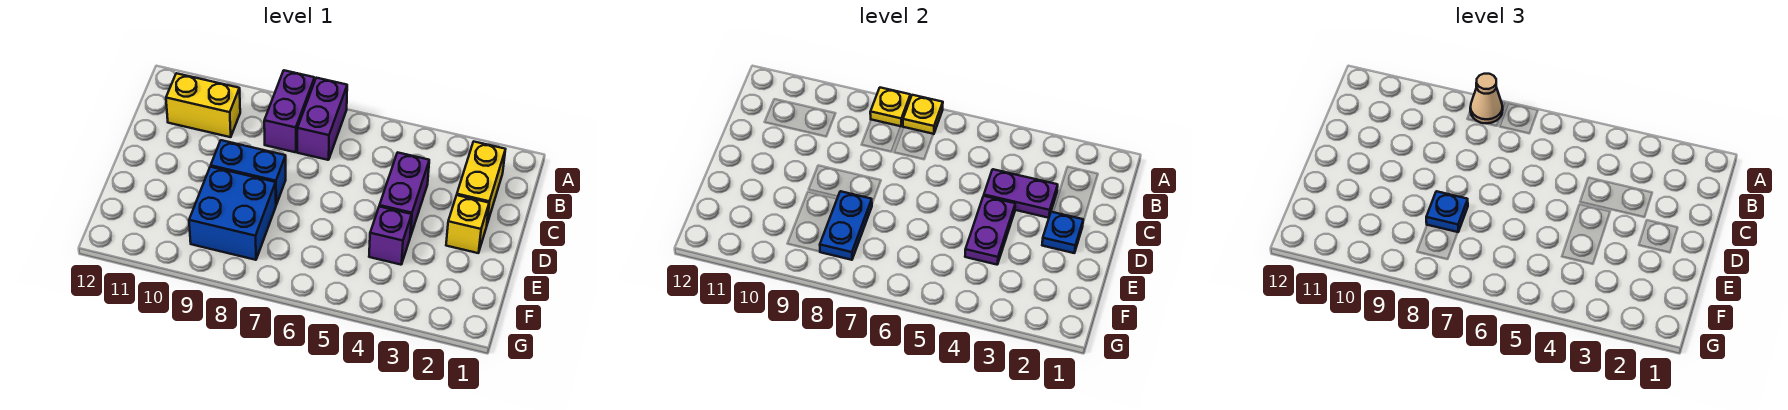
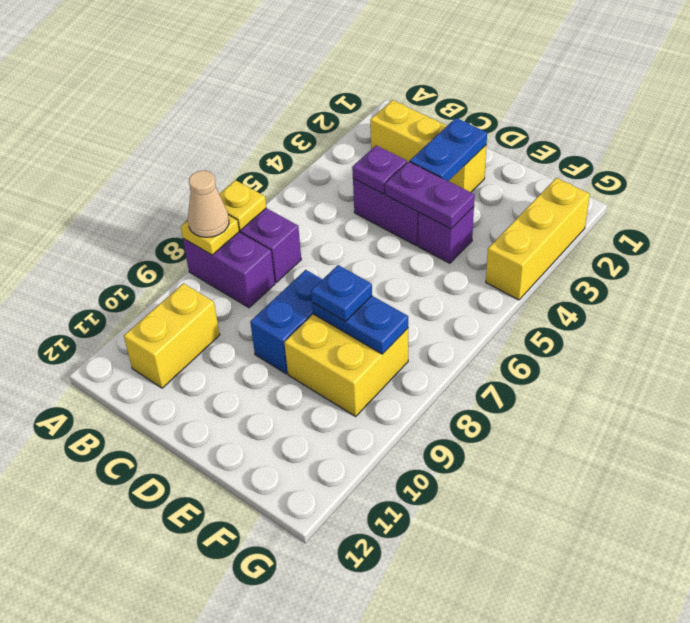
purple plate C3:C4 level 2 -> purple plate C4 level 2
blue plate D2 level 2 -> blue plate D2:D3 level 2
blue brick E8:F9 level 1 -> yellow brick E8:F9 level 1
none -> yellow brick G2:G4 level 1

